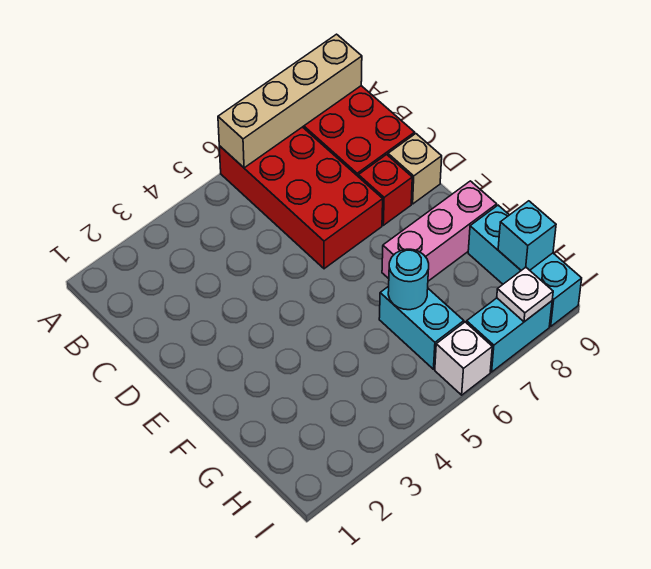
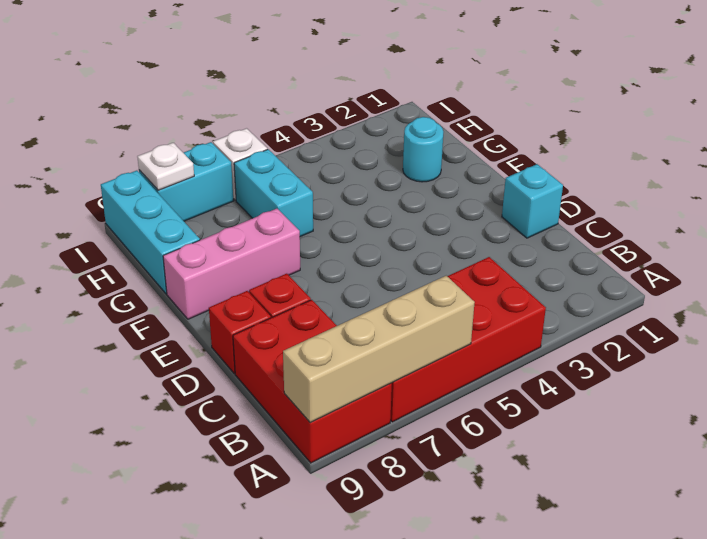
red brick A6:D7 level 1 -> red brick A4:B7 level 1
tan brick D9 level 1 -> red brick D9 level 1
cyan round brick G6 level 2 -> cyan round brick G2 level 1
cyan brick H9 level 2 -> cyan brick D1 level 1

